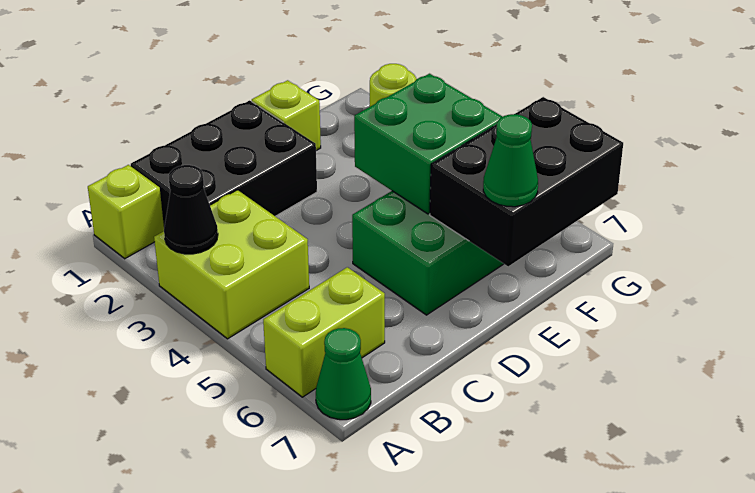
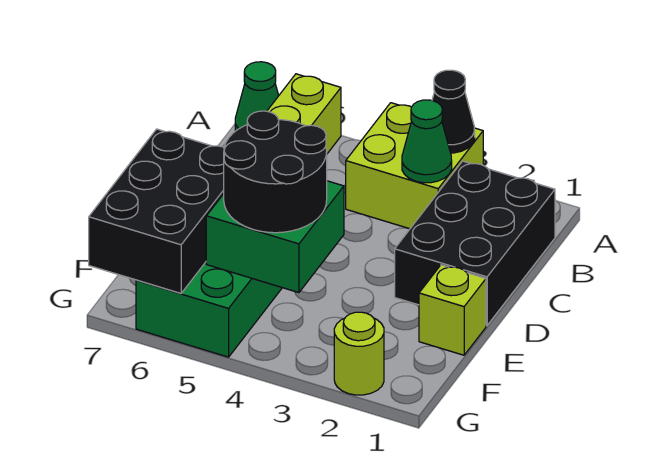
lime brick A1 level 1 -> none
none -> black round brick E4:F5 level 3
green cone E7 level 3 -> green cone B3 level 2

